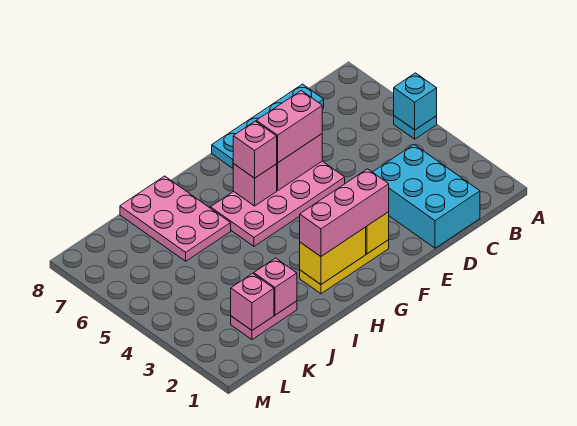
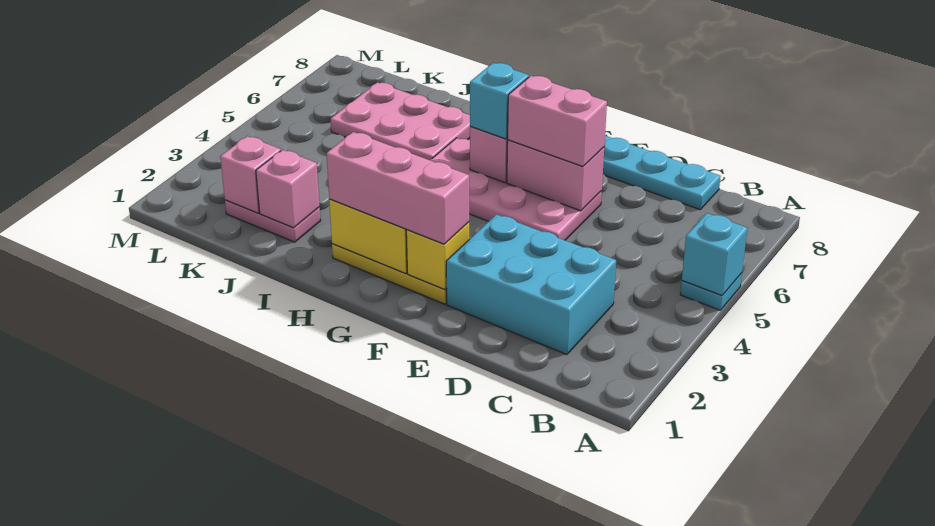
cyan brick C1:D3 level 1 -> cyan brick C2:E3 level 1
pink brick G6 level 3 -> cyan brick G6 level 3
pink plate I6:J8 level 1 -> pink plate I6:K7 level 1

